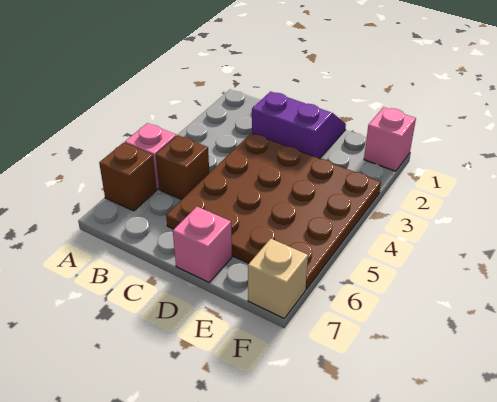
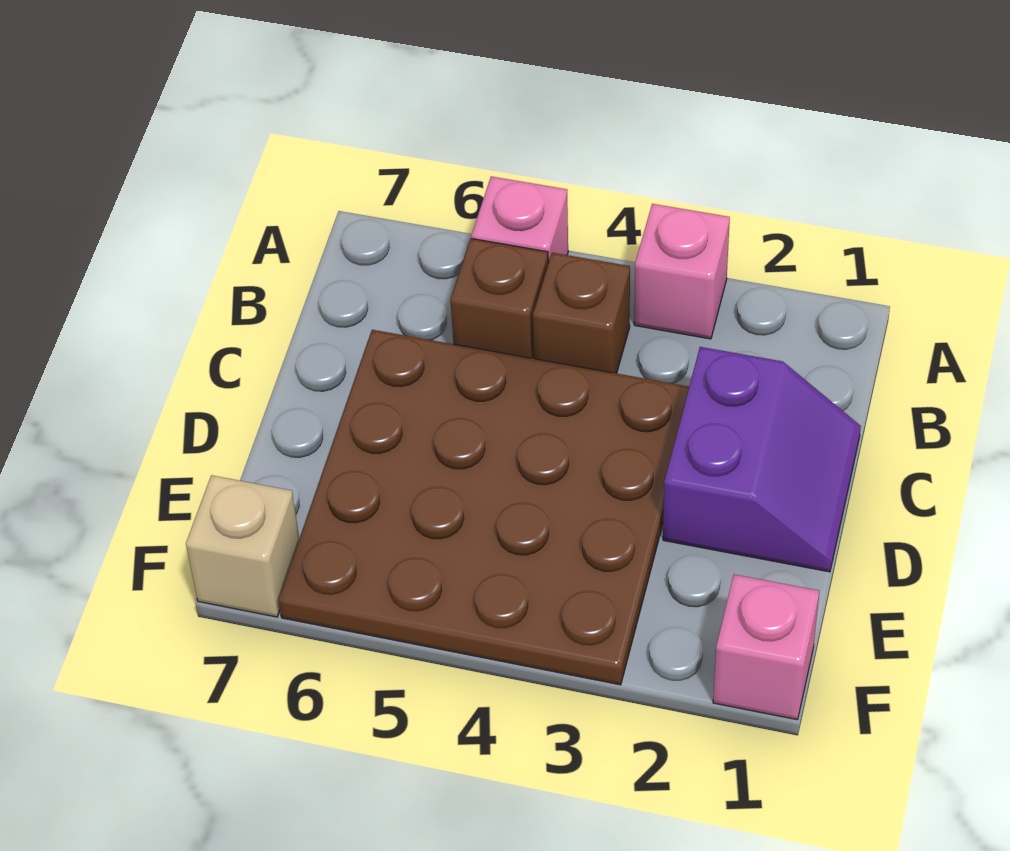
brown brick A6 level 1 -> brown brick B4 level 1
pink brick D7 level 1 -> pink brick A3 level 1

